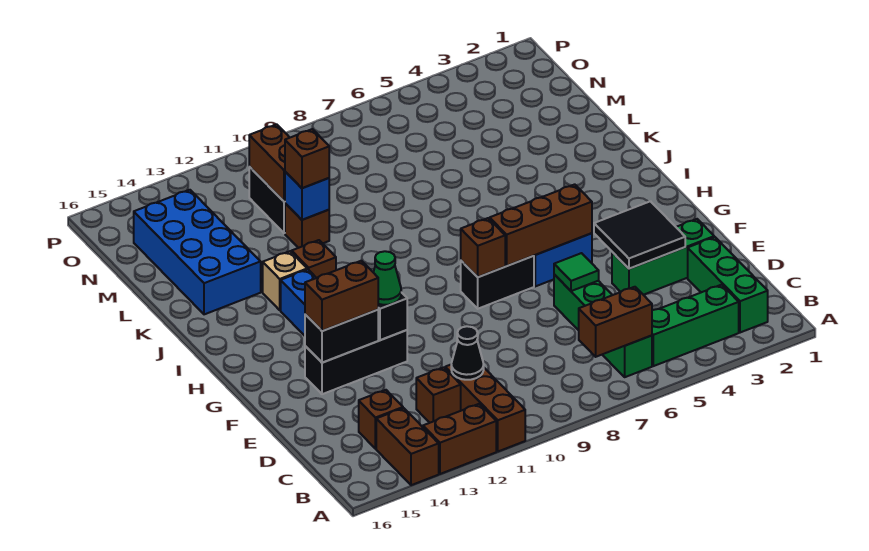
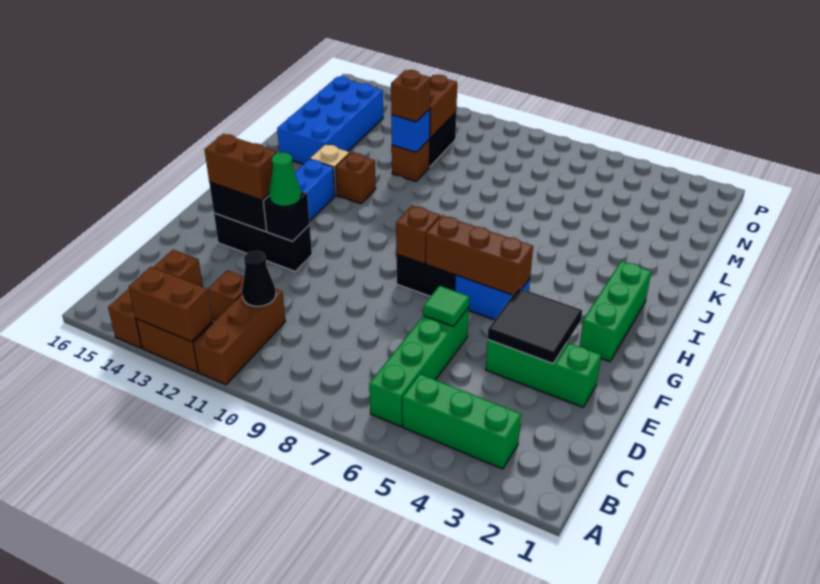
green brick B2:D2 level 1 -> green brick G2:I2 level 1
brown brick B6:B7 level 2 -> brown brick A12:A13 level 2

